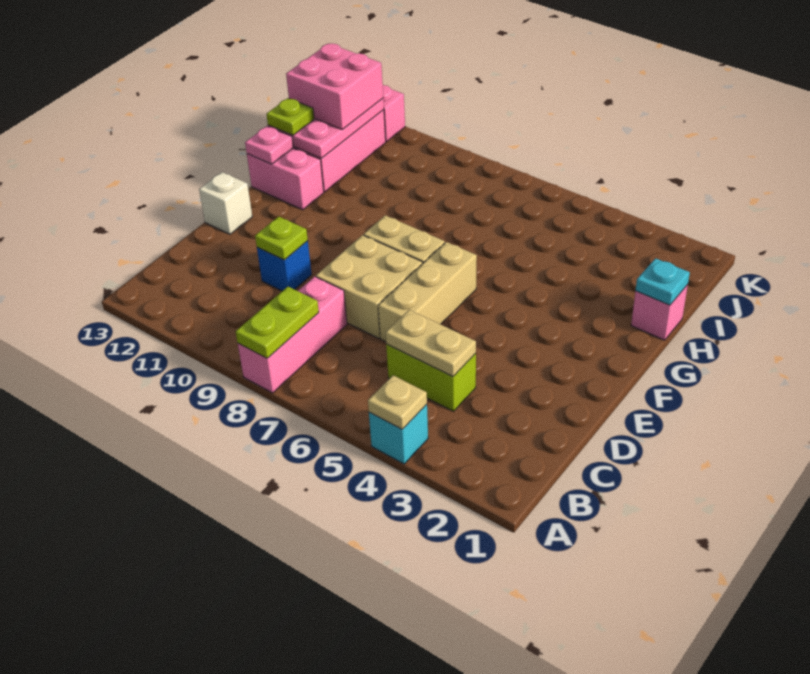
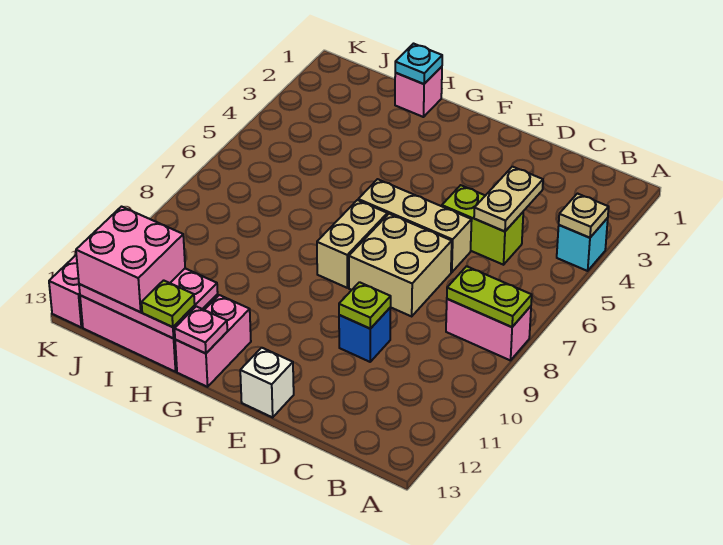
pink brick A8:C8 level 1 -> pink brick A8:B8 level 1
lime brick C4:C5 level 1 -> lime brick C5:D5 level 1

